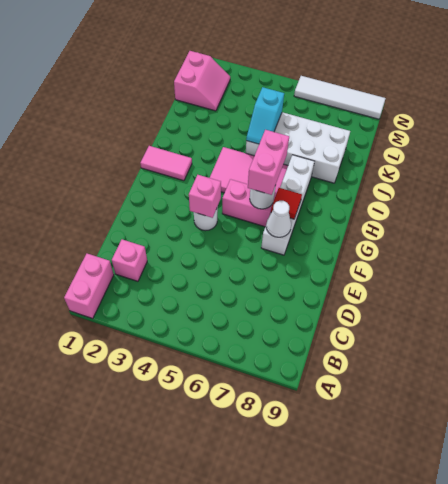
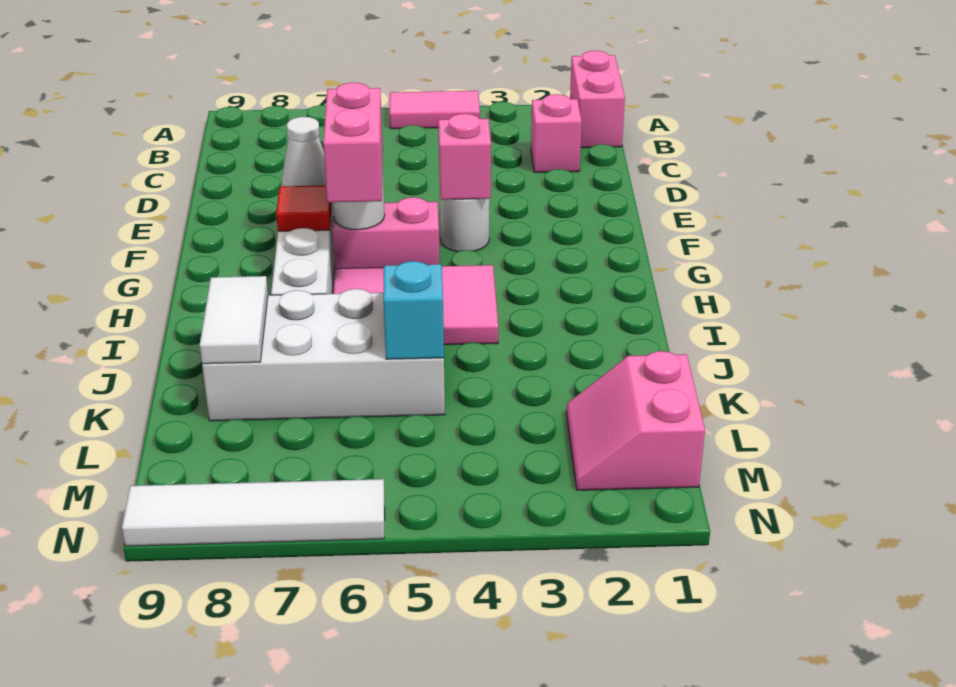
pink tile H1:H2 level 1 -> pink tile A4:A5 level 1
none -> white tile J8:K8 level 2

